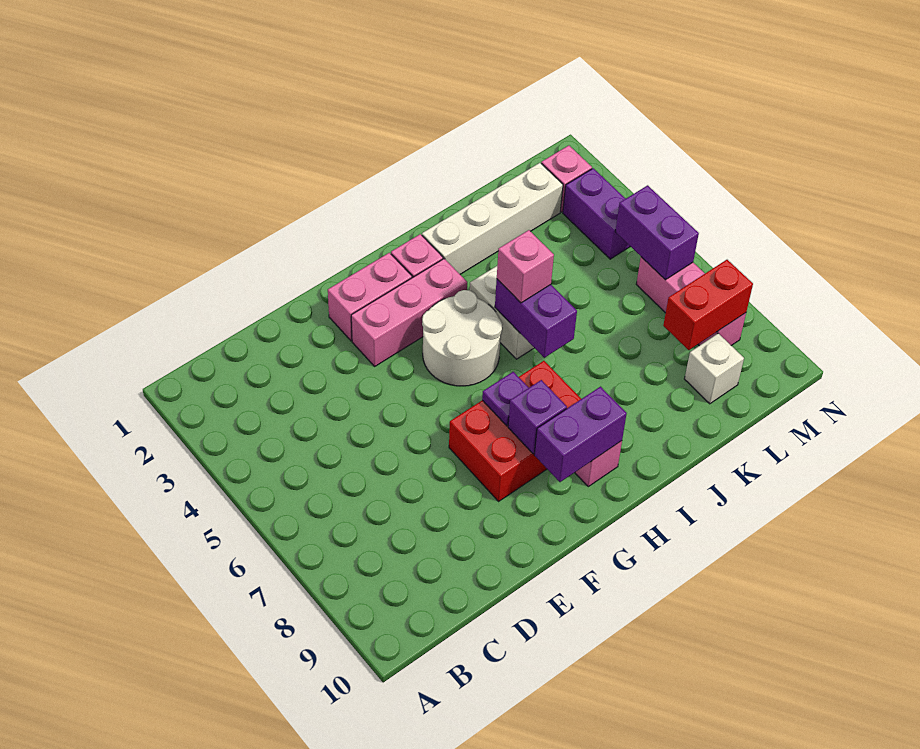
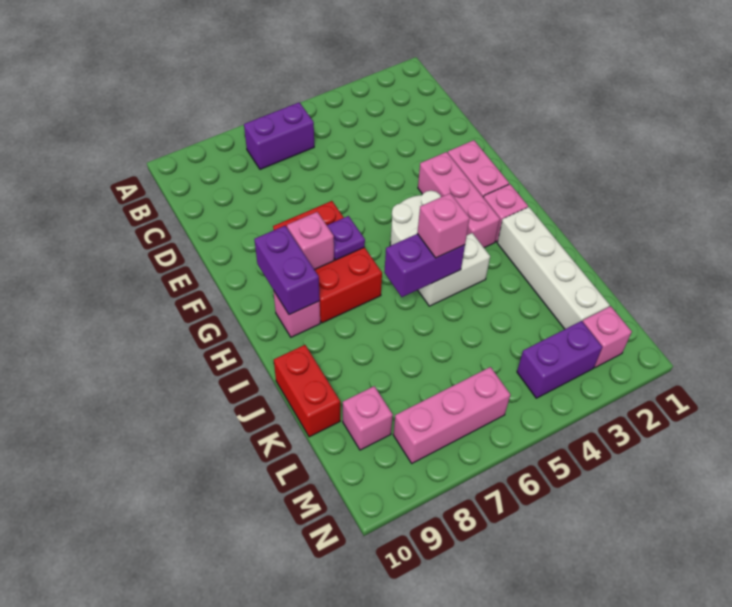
purple brick G8 level 2 -> pink brick G8 level 2
red brick L8:M8 level 2 -> red brick J10:K10 level 1
white brick L9 level 1 -> pink brick L9 level 1
purple brick M5:M6 level 2 -> purple brick B6:B7 level 1

